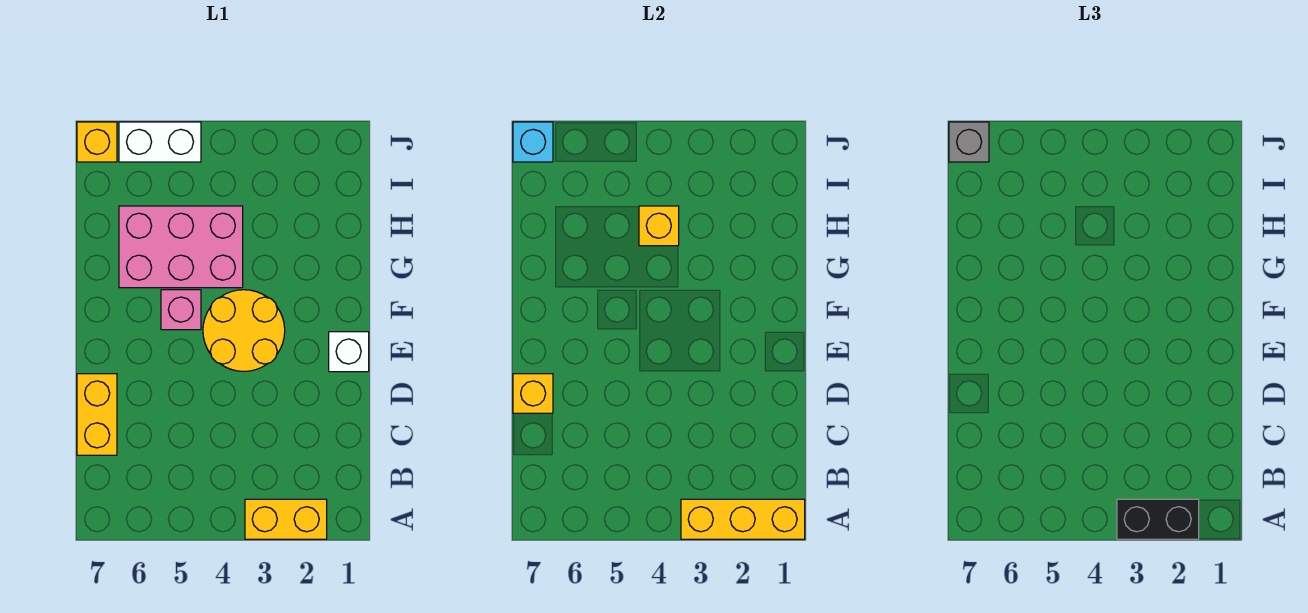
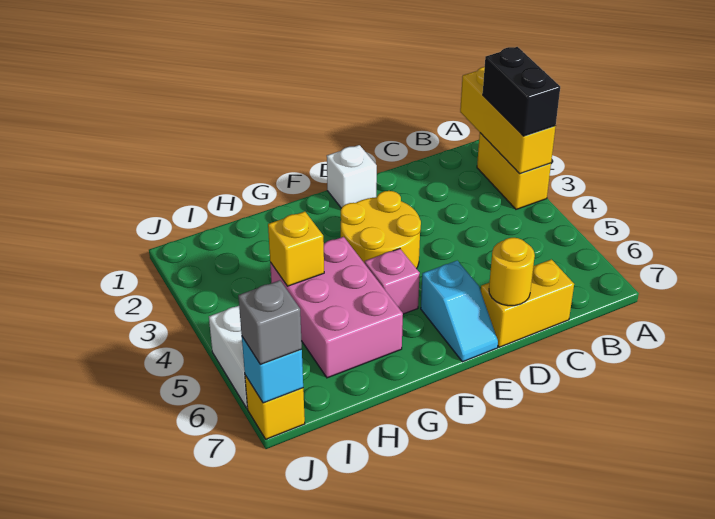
yellow brick D7 level 2 -> yellow round brick D7 level 2
none -> cyan slope E6:E7 level 1 top 6

